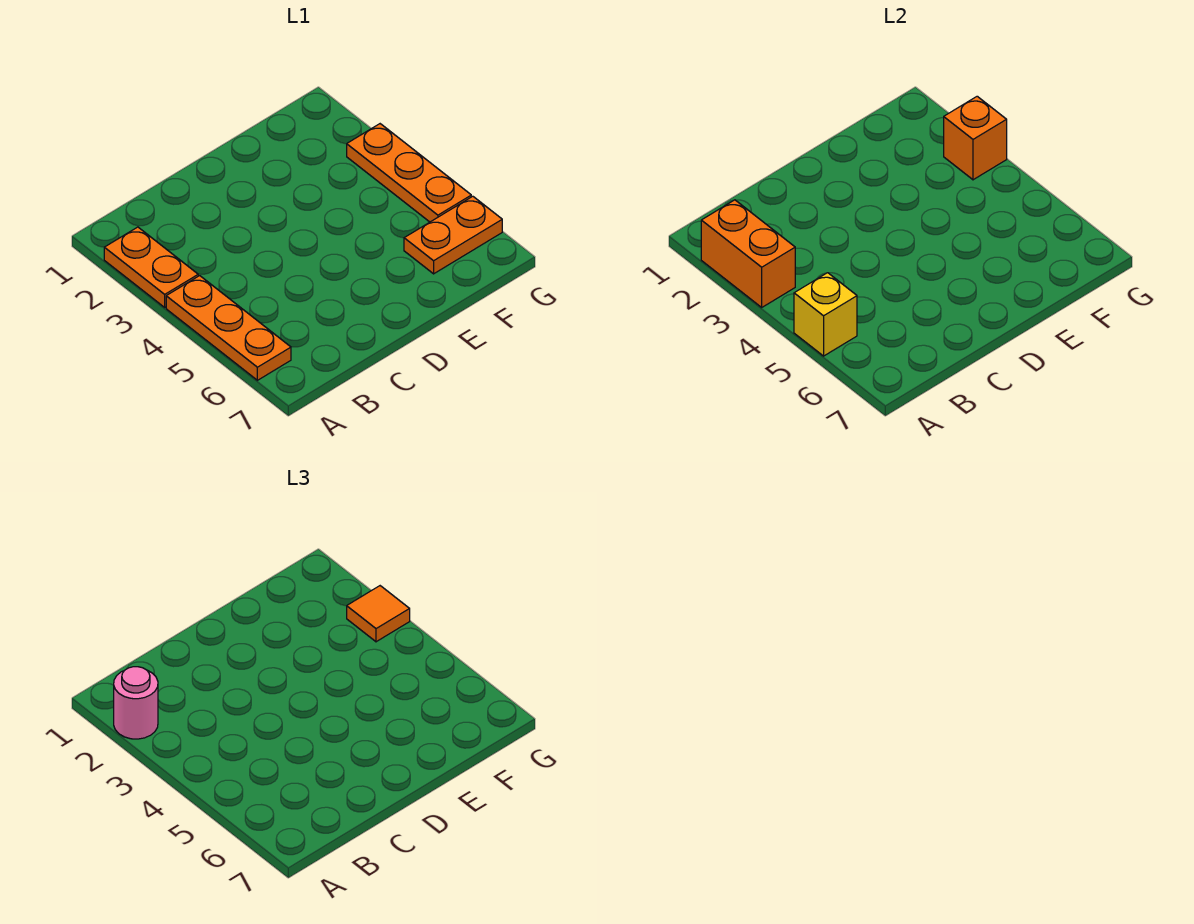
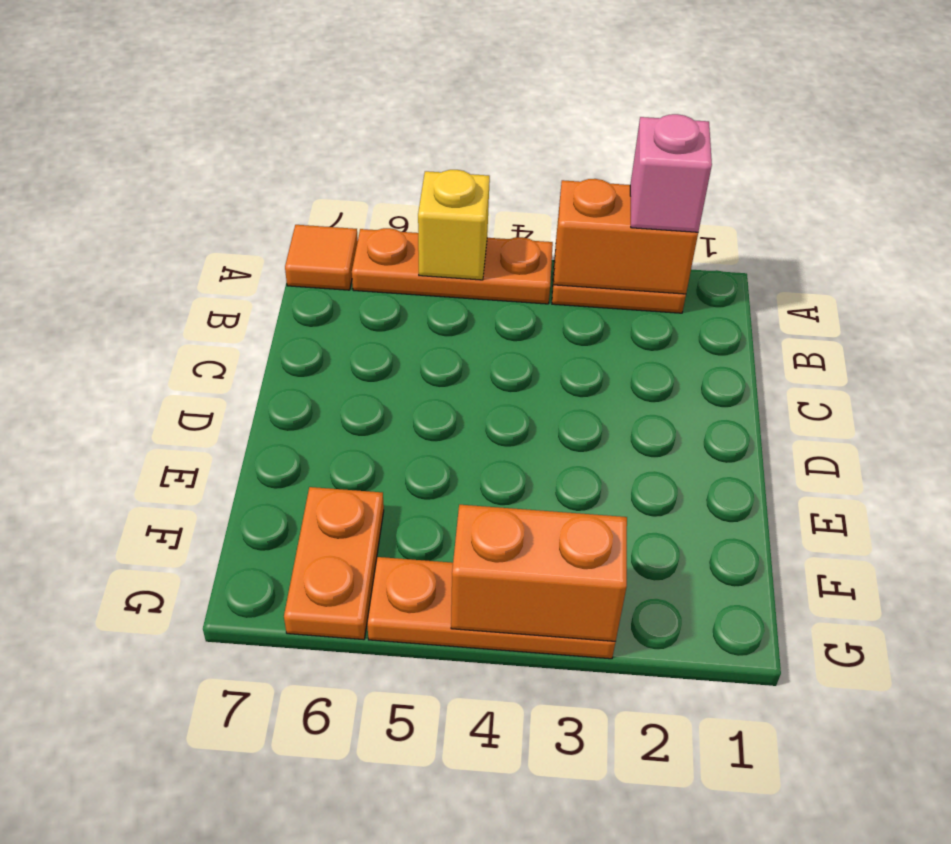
pink round brick A2 level 3 -> pink brick A2 level 3
orange brick G3 level 2 -> orange brick G3:G4 level 2
orange tile G3 level 3 -> orange tile A7 level 1

